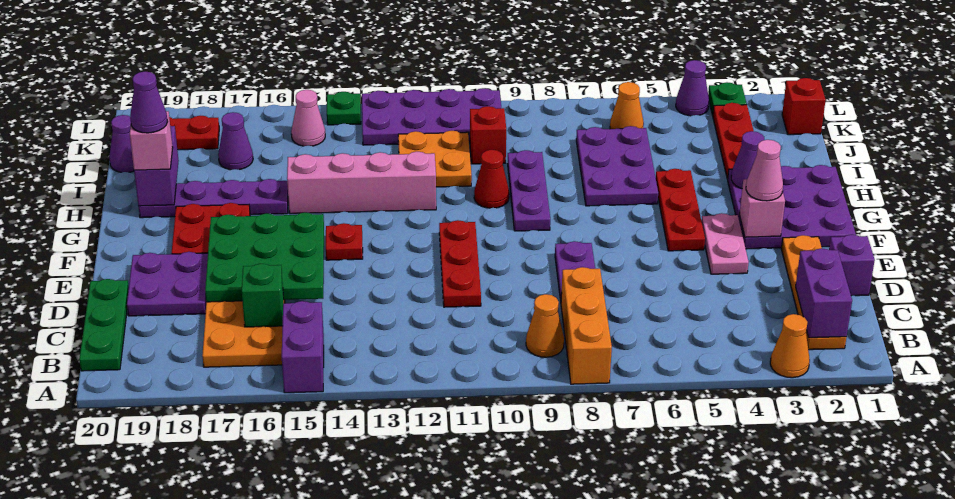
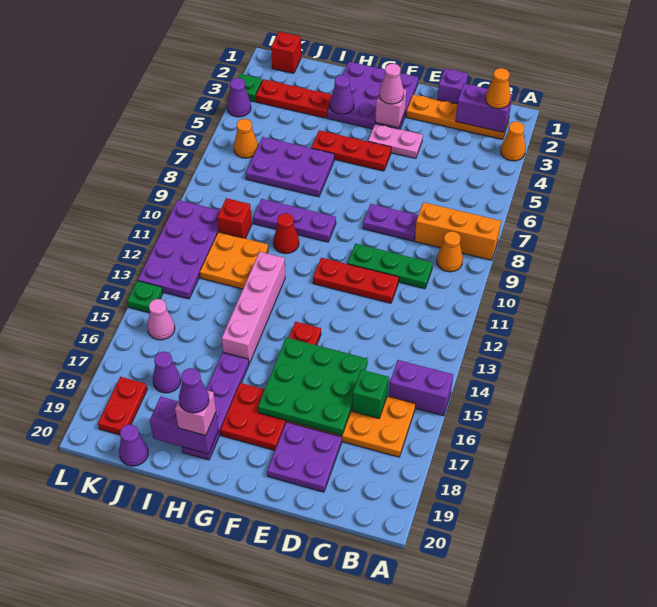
none -> orange cone B2 level 3
green plate B20:D20 level 1 -> green plate C10:E10 level 1

